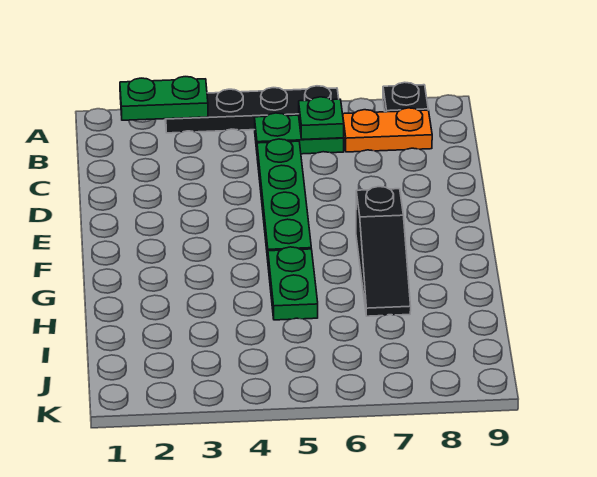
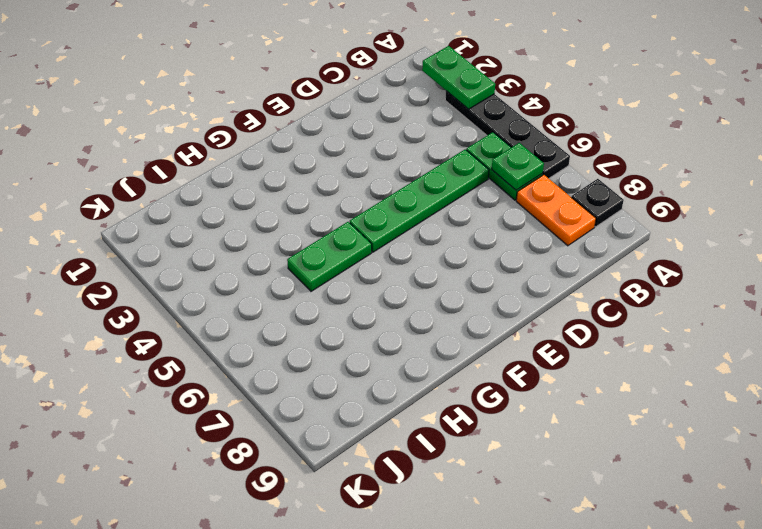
black slope F7:H7 level 1 top F -> none

